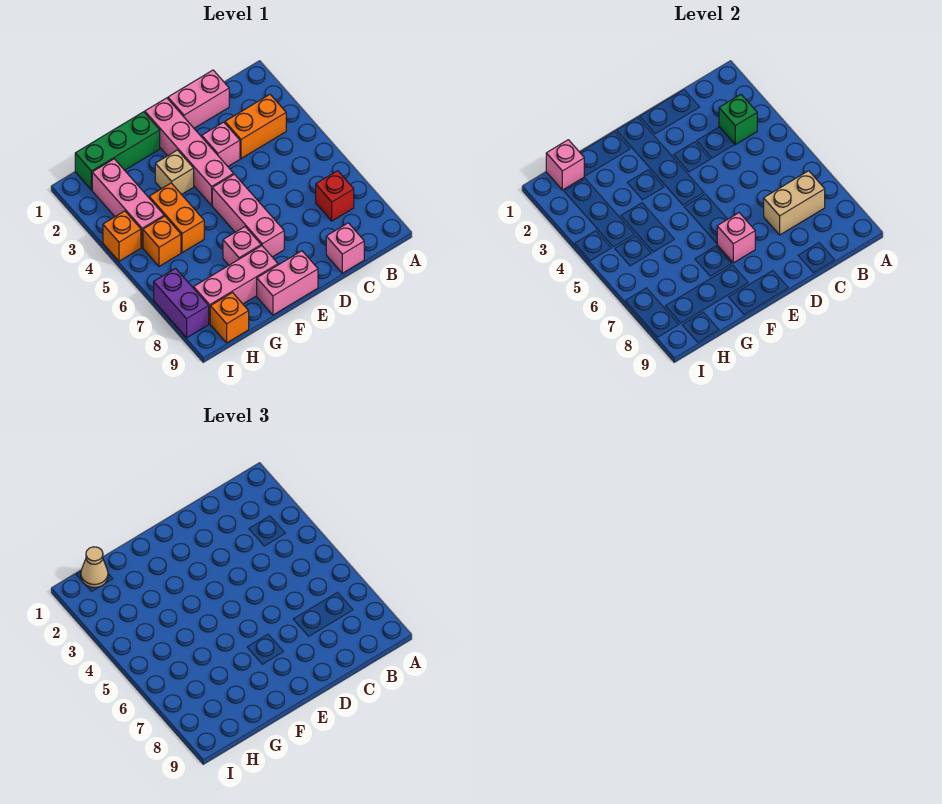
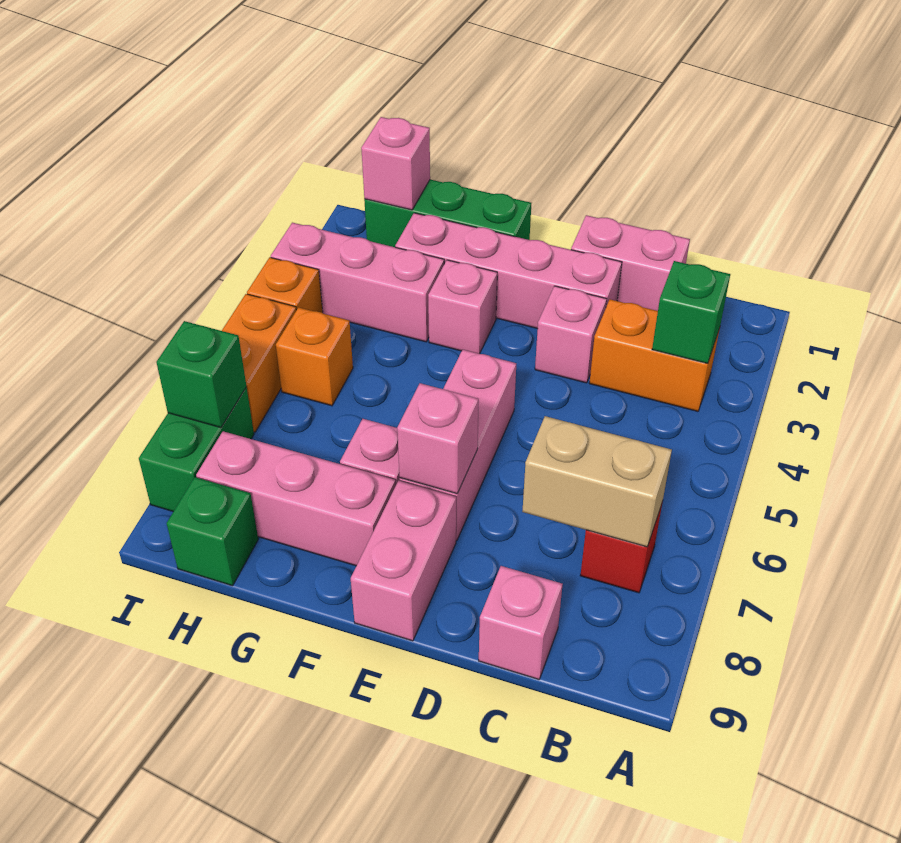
pink brick E1:E4 level 1 -> pink brick D2:G2 level 1
pink brick E9:F9 level 1 -> pink brick E8:E9 level 1
tan brick F3 level 1 -> pink brick F3 level 1
orange brick G4:G5 level 1 -> orange brick I5:I6 level 1
tan cone H1 level 3 -> none
pink brick H2:H4 level 1 -> pink brick G3:I3 level 1
orange brick H9 level 1 -> green brick H9 level 1
purple brick I7:I8 level 1 -> green brick I7:I8 level 1
none -> green brick I7 level 2

